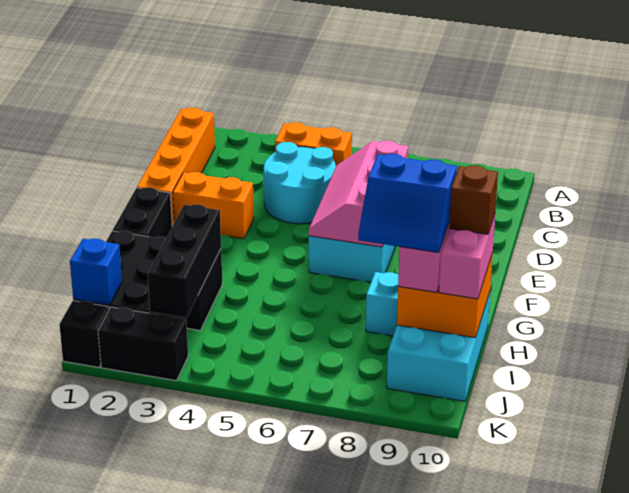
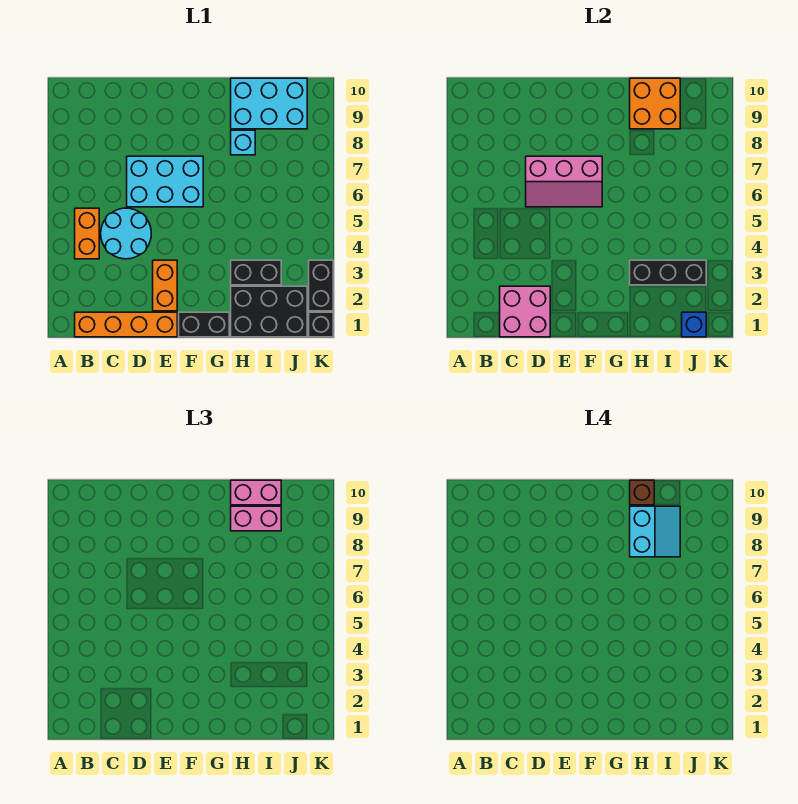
none -> pink brick C1:D2 level 2
blue slope H8:I9 level 4 top H -> cyan slope H8:I9 level 4 top H

